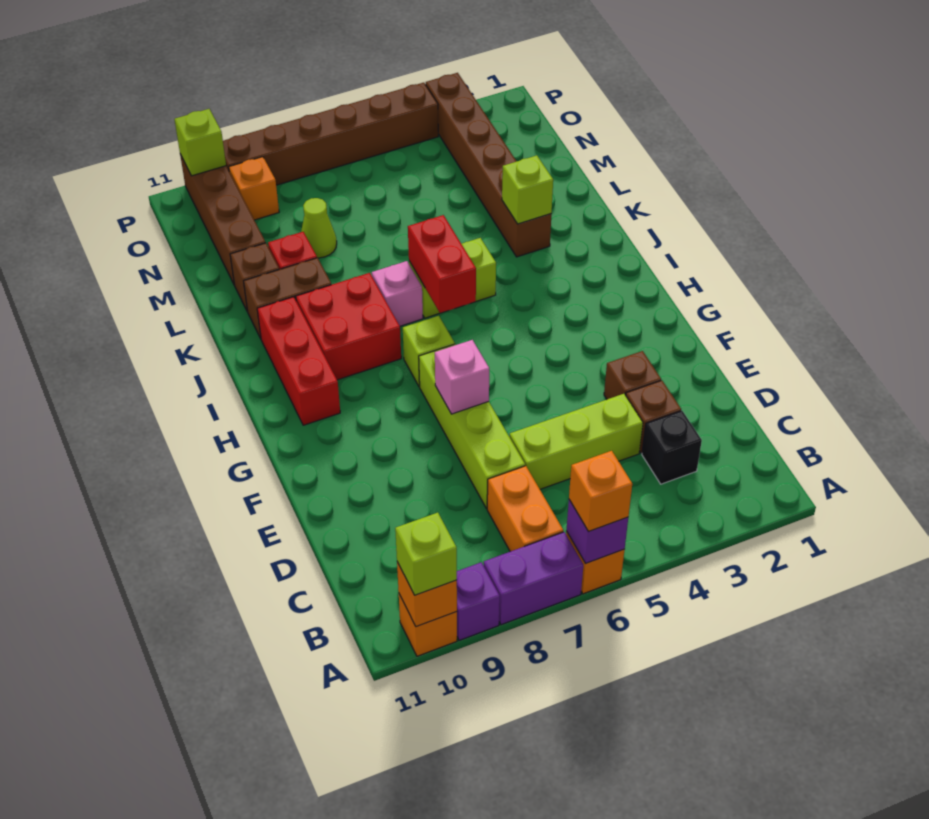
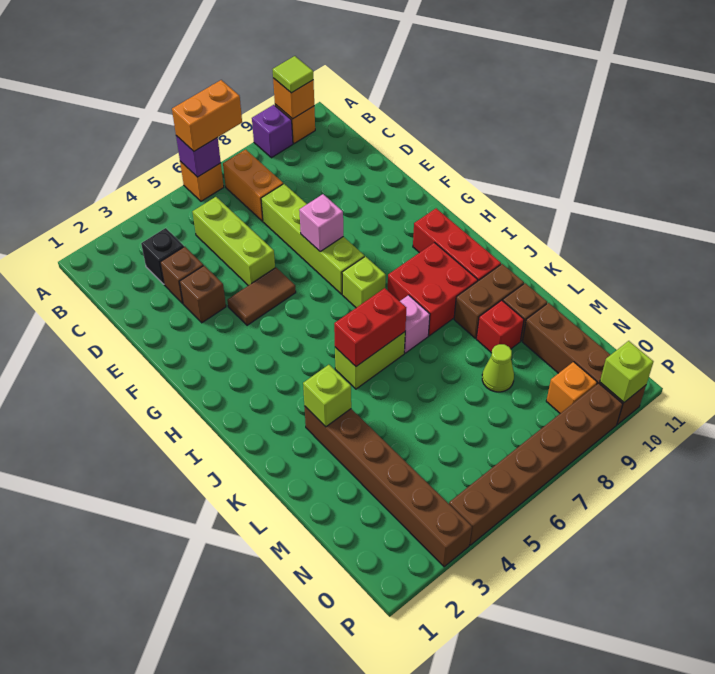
orange brick A6 level 3 -> orange brick A6:A7 level 3
purple brick A7:A8 level 1 -> none
lime brick A10 level 3 -> lime tile A10 level 3
lime brick D4:D6 level 1 -> lime brick C5:E5 level 1
none -> brown tile F4:F5 level 1
red brick I6:J6 level 2 -> red brick J5:J6 level 2

